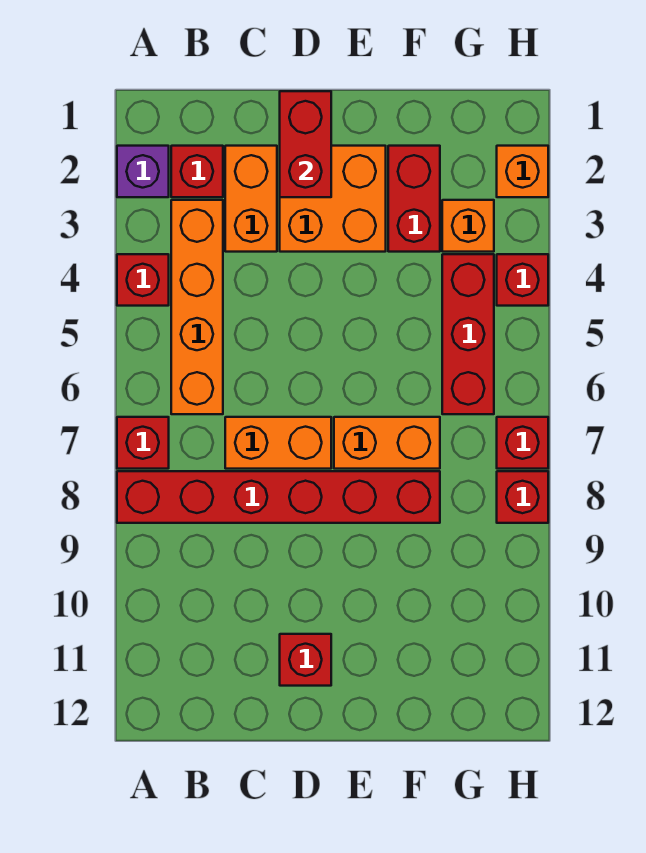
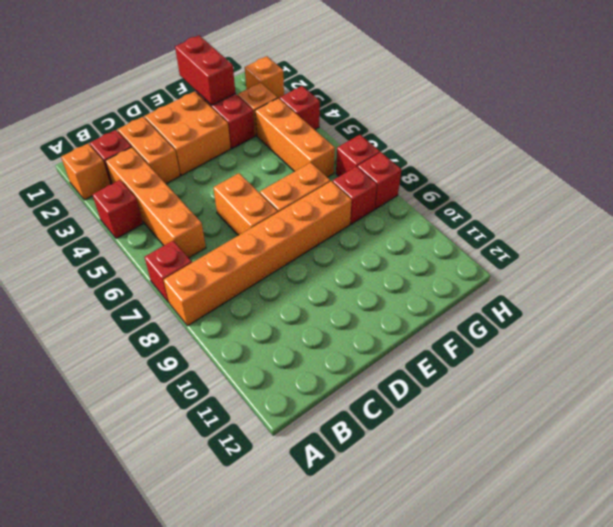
purple brick A2 level 1 -> orange brick A2 level 1
red brick A8:F8 level 1 -> orange brick A8:F8 level 1
orange brick C7:D7 level 1 -> orange brick D6:D7 level 1
red brick D1:D2 level 2 -> red brick F1:F2 level 2
red brick D11 level 1 -> red brick G8 level 1
red brick G4:G6 level 1 -> orange brick G4:G6 level 1

